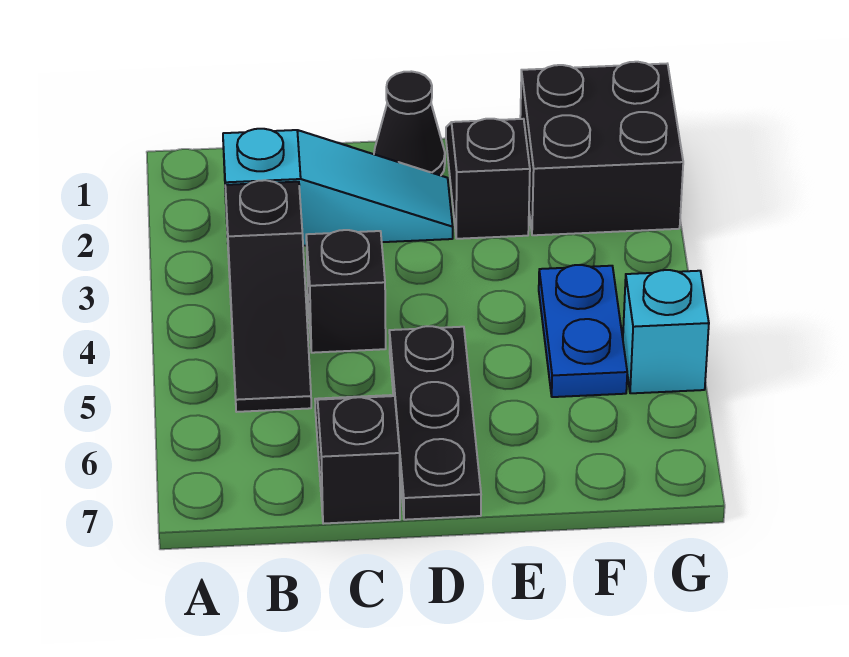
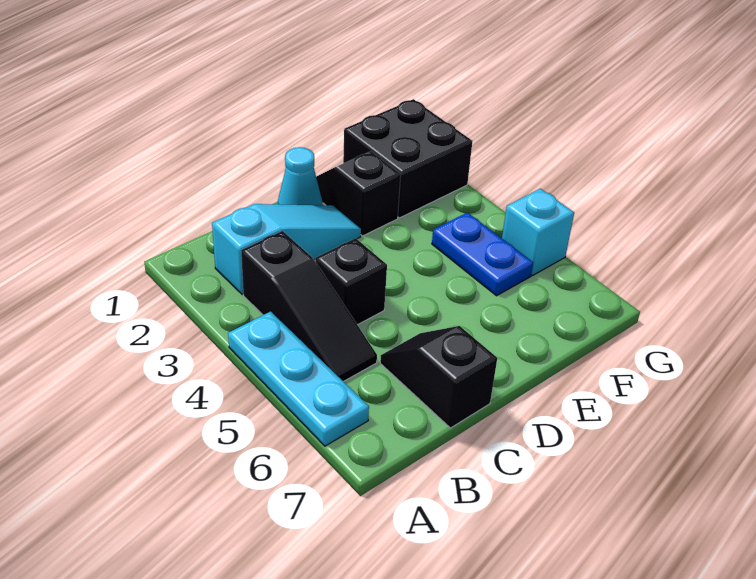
none -> cyan plate A4:A6 level 1
black cone D1 level 1 -> cyan cone D1 level 1
black plate D5:D7 level 1 -> none

